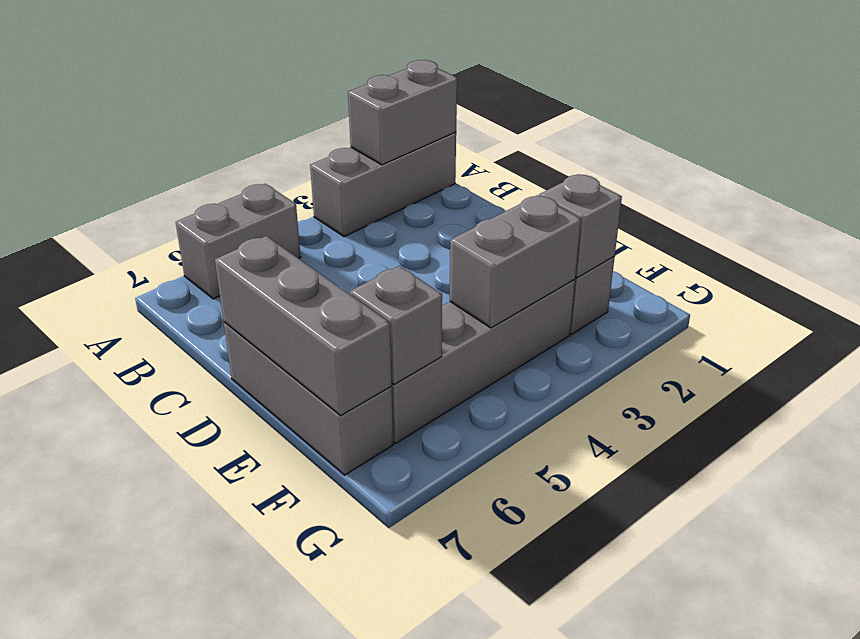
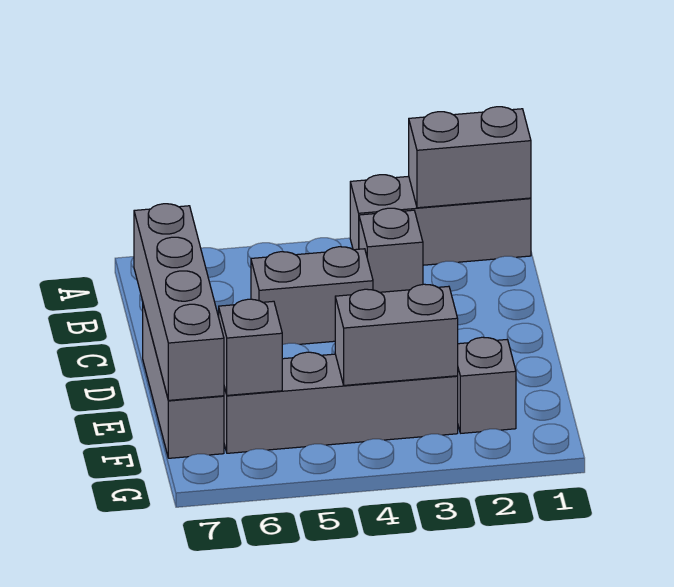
grey brick A5:A6 level 1 -> grey brick C4:C5 level 1
grey brick D7:F7 level 2 -> grey brick C7:F7 level 2
grey brick F2 level 2 -> grey brick B3 level 1

